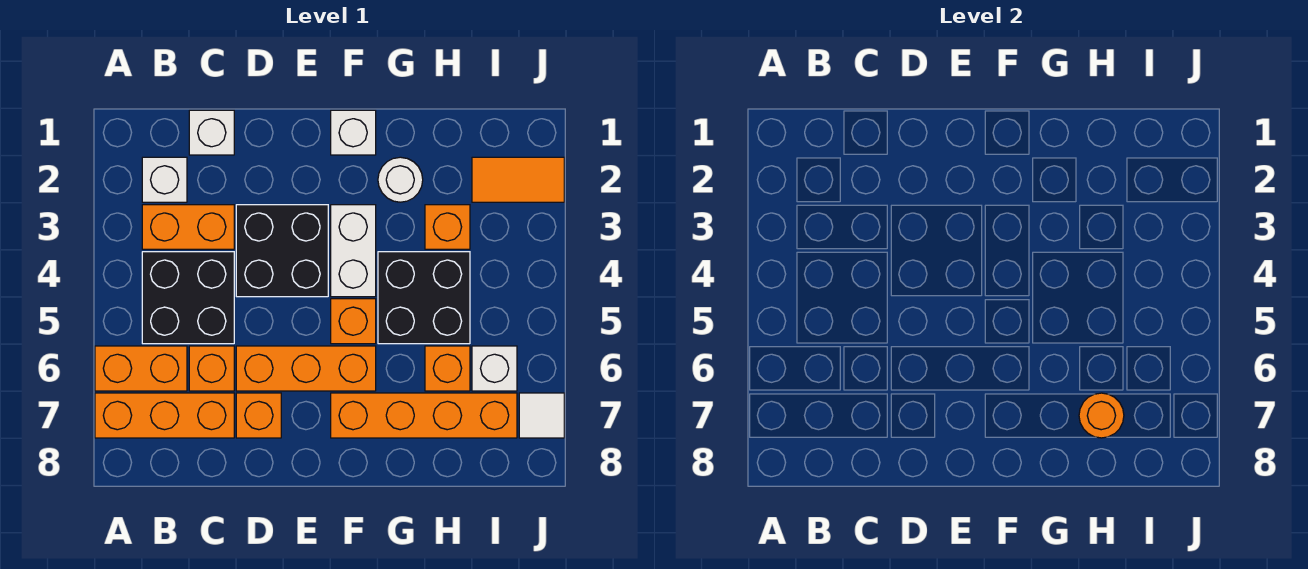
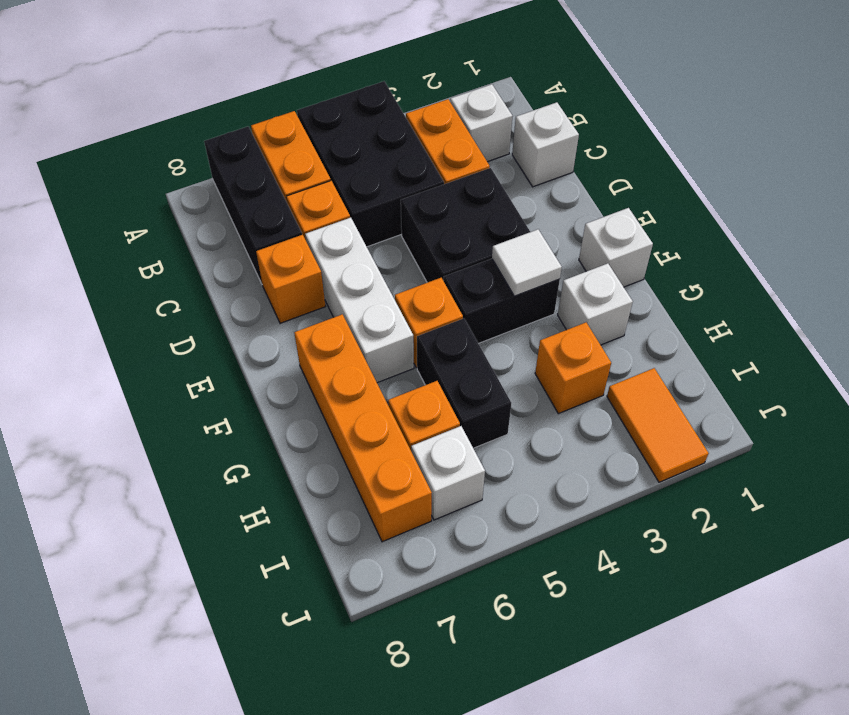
orange brick A7:C7 level 1 -> black brick A7:C7 level 1
black brick B4:C5 level 1 -> black brick A4:C5 level 1
orange brick D6:F6 level 1 -> white brick D6:F6 level 1
white brick F3:F4 level 1 -> black brick F3:F4 level 1
white round brick G2 level 1 -> white brick G2 level 1
black brick G4:H5 level 1 -> black brick G5:H5 level 1
orange round brick H7 level 2 -> none
white tile J7 level 1 -> white tile F3 level 2

